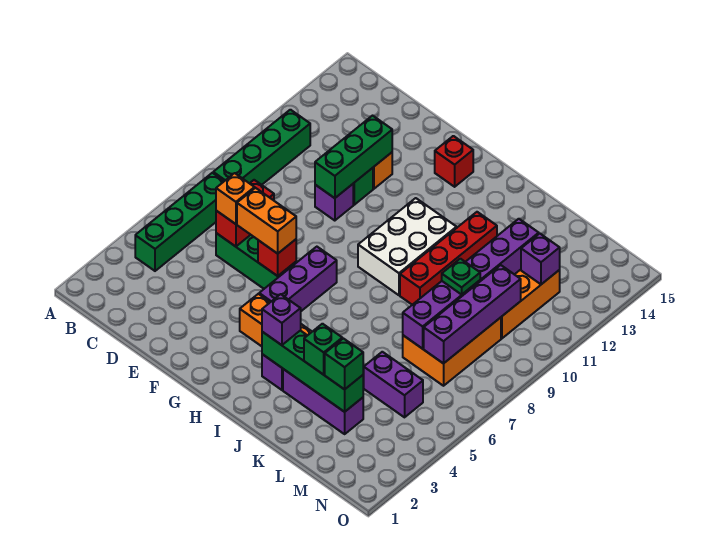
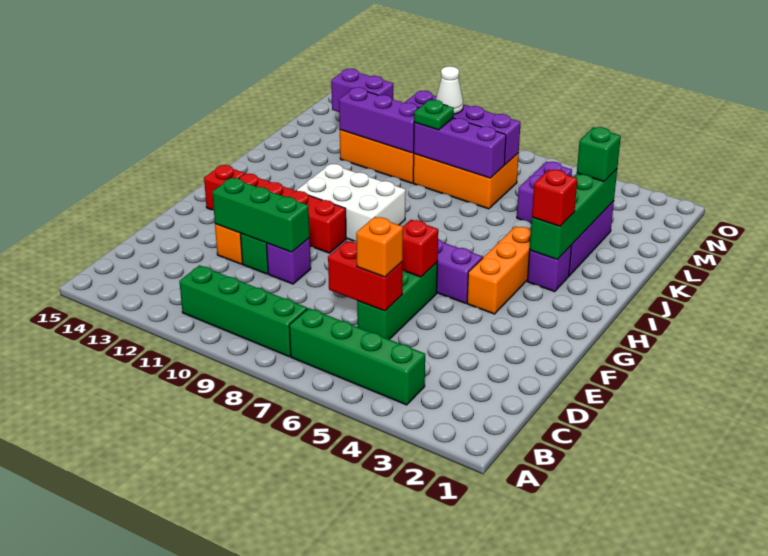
orange brick E6:F6 level 3 -> none
purple brick I3 level 3 -> red brick I3 level 3
red brick J9:J12 level 1 -> red brick G10:G13 level 1
green brick K3 level 3 -> none
none -> white cone M9 level 3
purple brick M12 level 2 -> purple brick M12:M13 level 2

